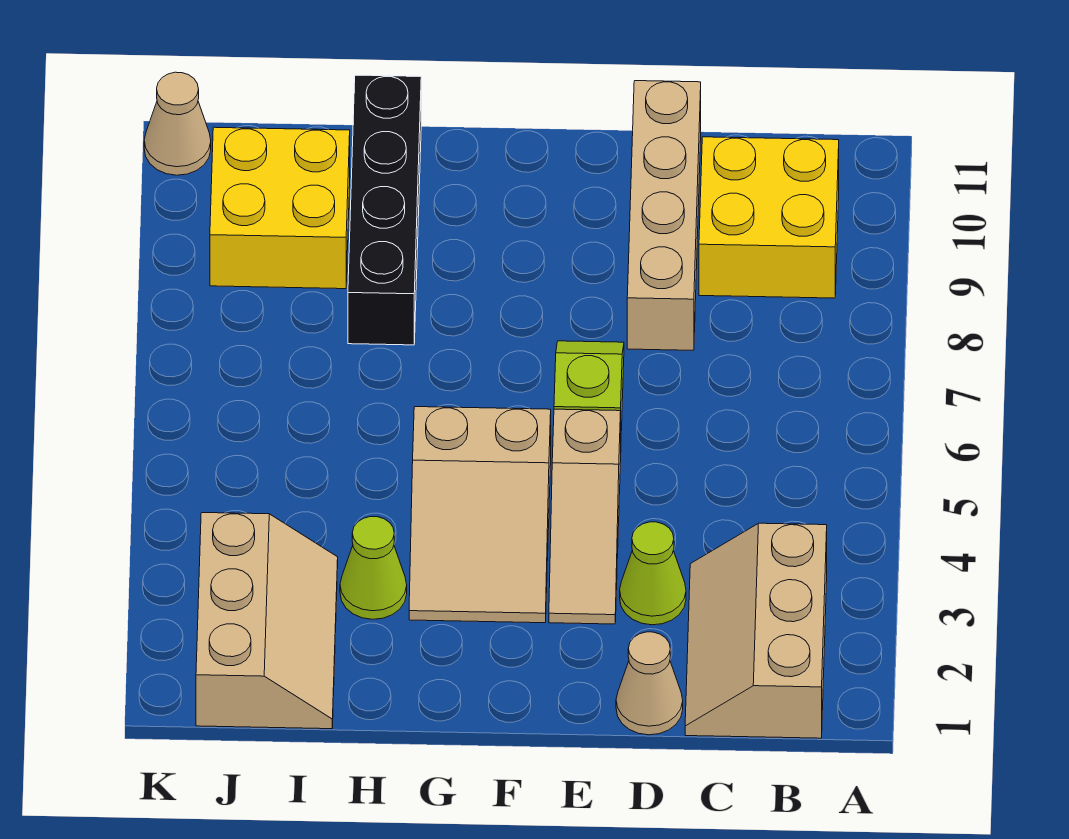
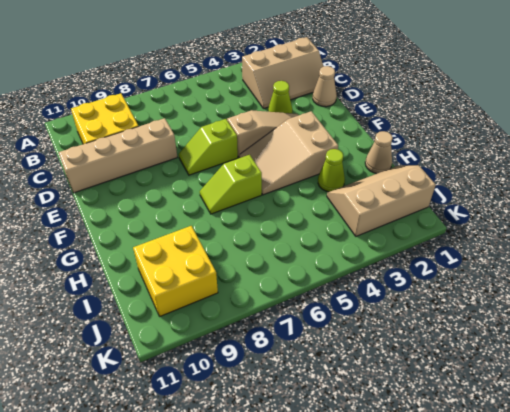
tan slope F3:G5 level 1 top 5 -> tan slope F3:G5 level 1 top 3
none -> lime slope G6:G7 level 1 top 6
black brick H8:H11 level 1 -> none
tan cone K11 level 1 -> tan cone H1 level 1

